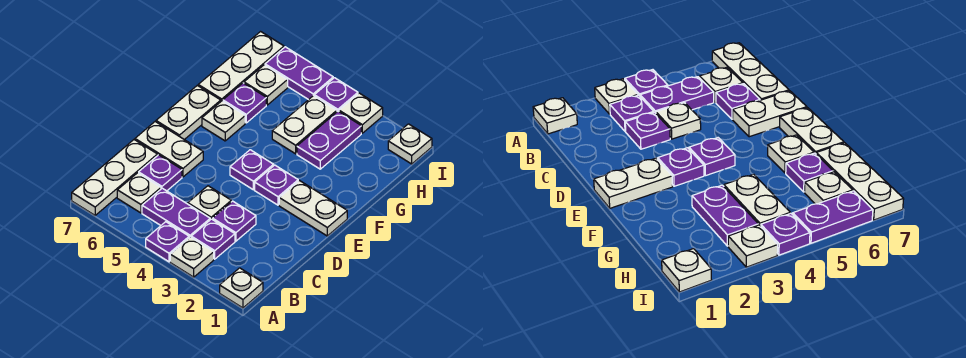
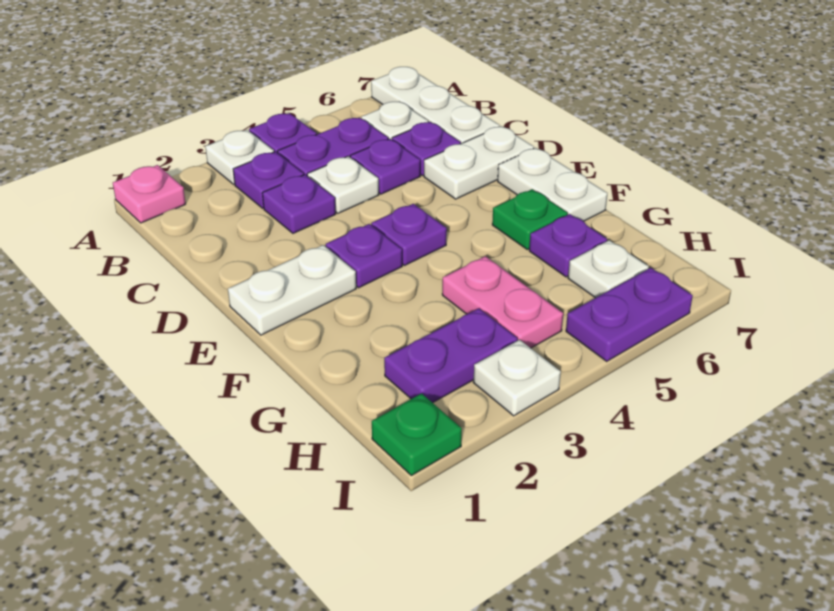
white plate A1 level 1 -> pink plate A1 level 1
white plate F6 level 1 -> green plate F6 level 1
purple plate G3:H3 level 1 -> purple plate H2:H3 level 1
white plate G4:H4 level 1 -> pink plate G4:H4 level 1
white plate G7:I7 level 1 -> none
white plate I1 level 1 -> green plate I1 level 1
purple plate I4 level 1 -> purple plate C5 level 1

